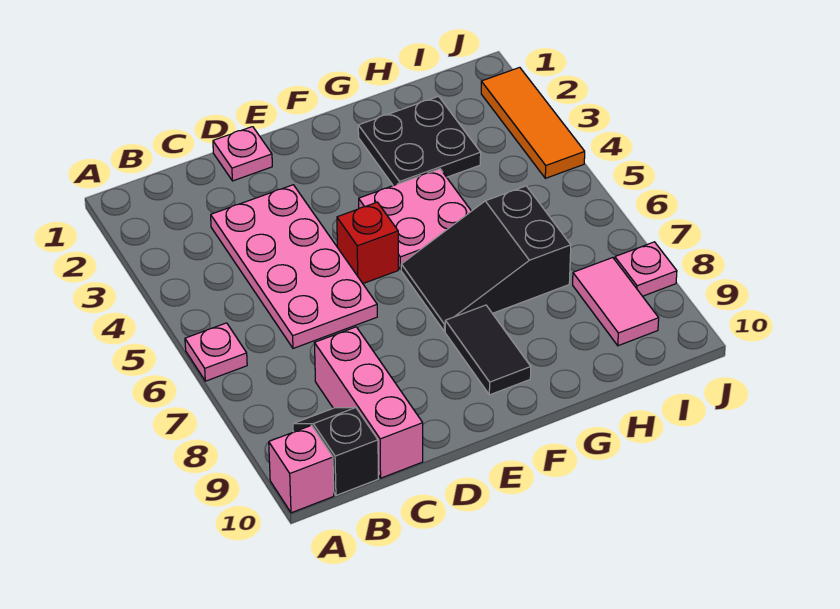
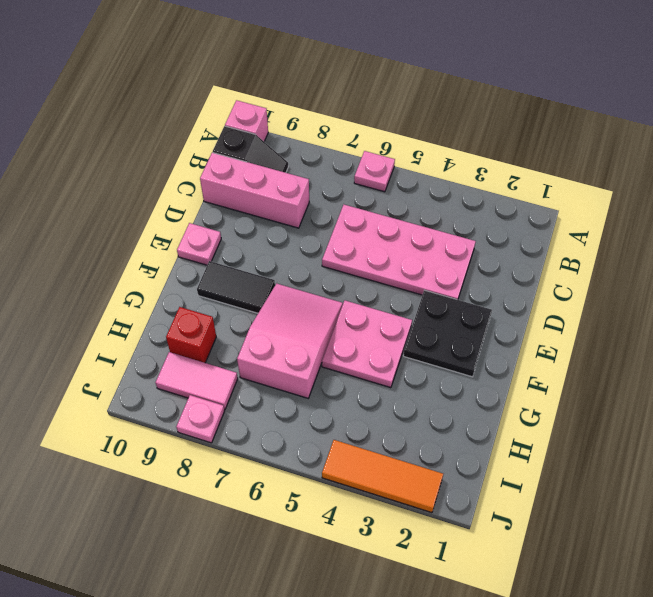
pink plate D1 level 1 -> pink plate E10 level 1
red brick E5 level 1 -> red brick H9 level 1
black slope F6:H7 level 1 top H -> pink slope F6:H7 level 1 top H
black plate G2:H3 level 1 -> black plate E2:F3 level 1

